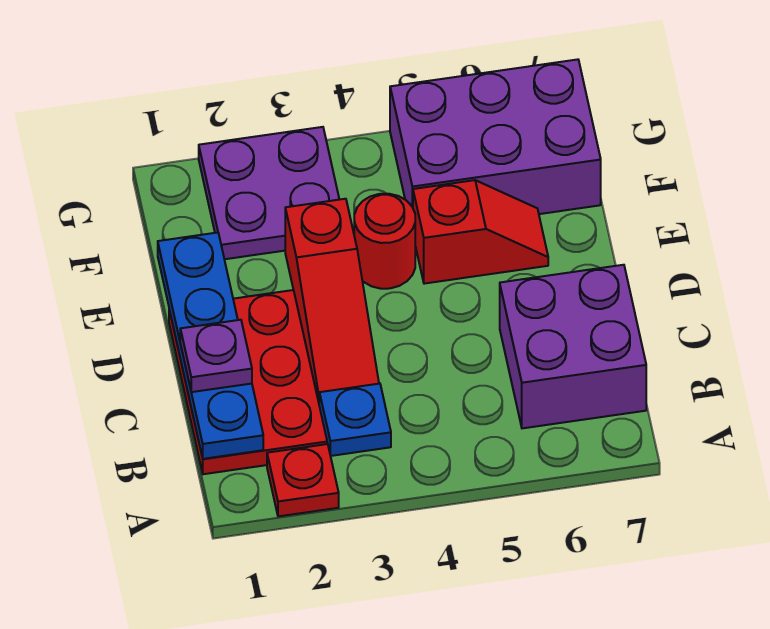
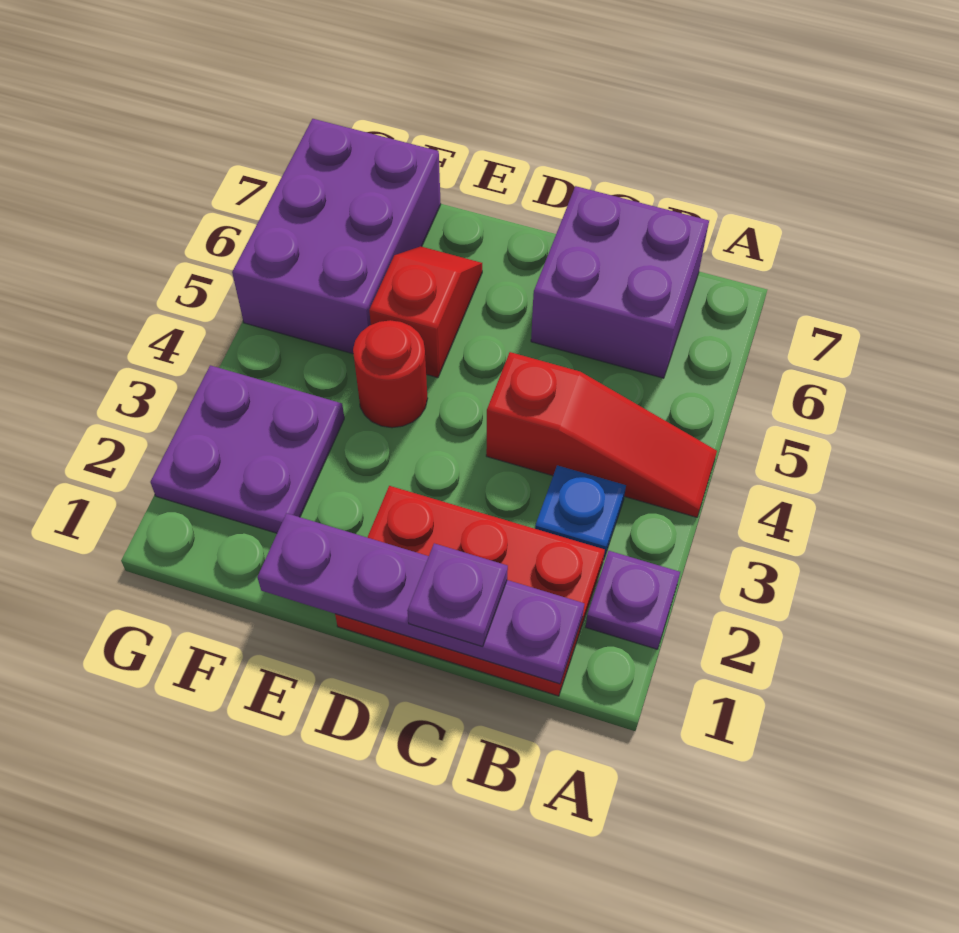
red plate A2 level 1 -> purple plate A2 level 1
blue plate B1:E1 level 2 -> purple plate B1:E1 level 2
red slope C3:E3 level 1 top E -> red slope A4:C4 level 1 top C

